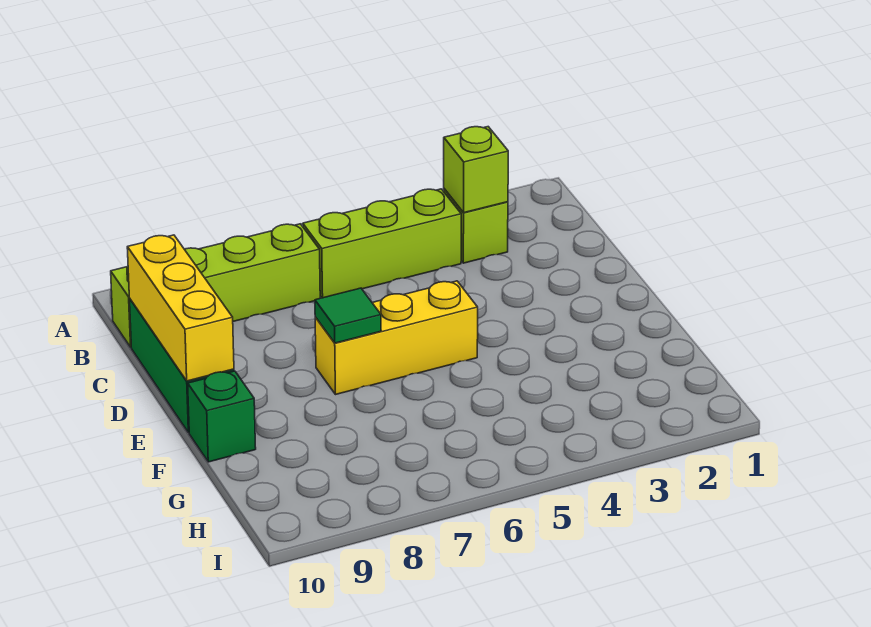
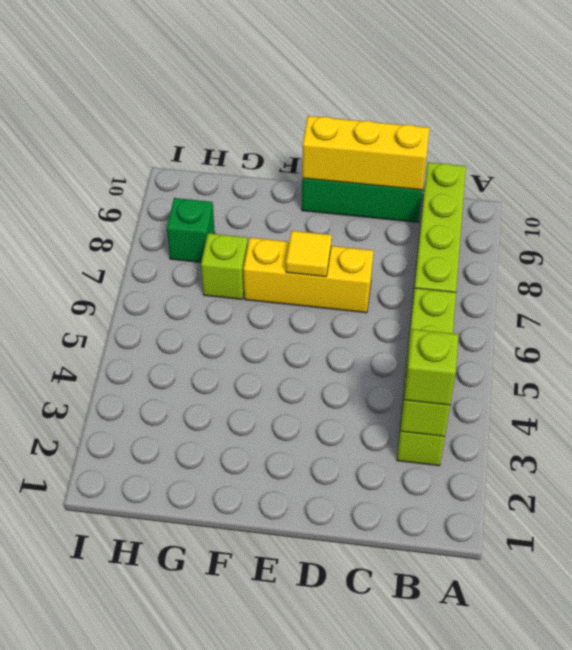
none -> lime brick B3 level 3
yellow brick E5:E7 level 1 -> yellow brick D7:F7 level 1
green tile E7 level 2 -> yellow tile E7 level 2
green brick F10 level 1 -> green brick H8 level 1
none -> lime brick G7 level 1

